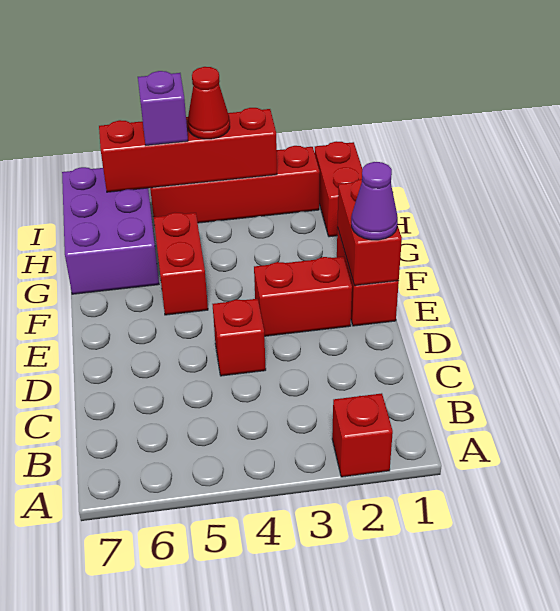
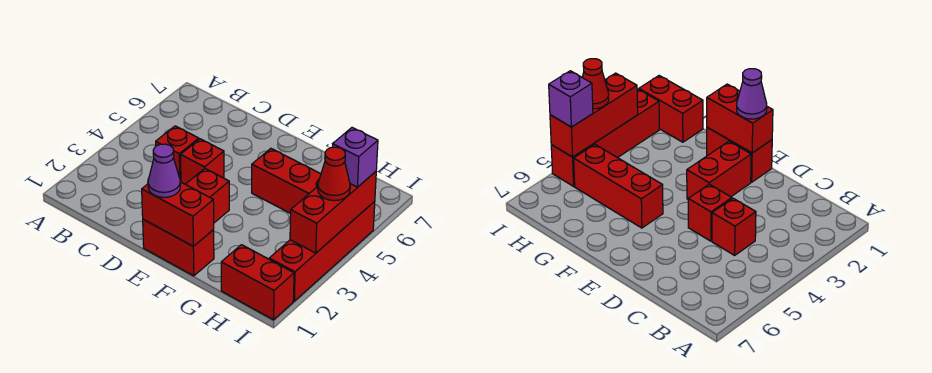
red brick A2 level 1 -> red brick C4 level 1
red brick F5:G5 level 1 -> red brick F5:H5 level 1
purple brick G6:I7 level 1 -> none
red brick I3:I6 level 2 -> red brick I3:I5 level 2

